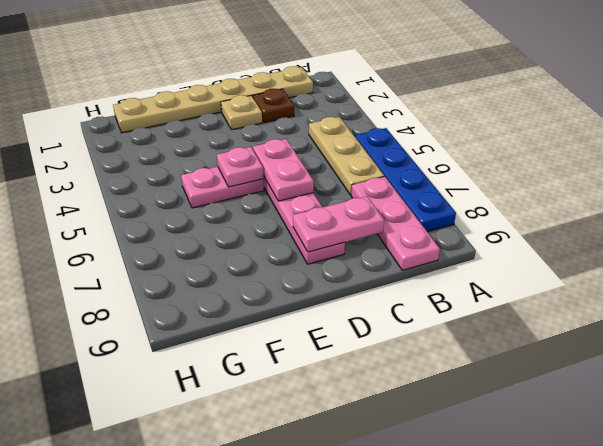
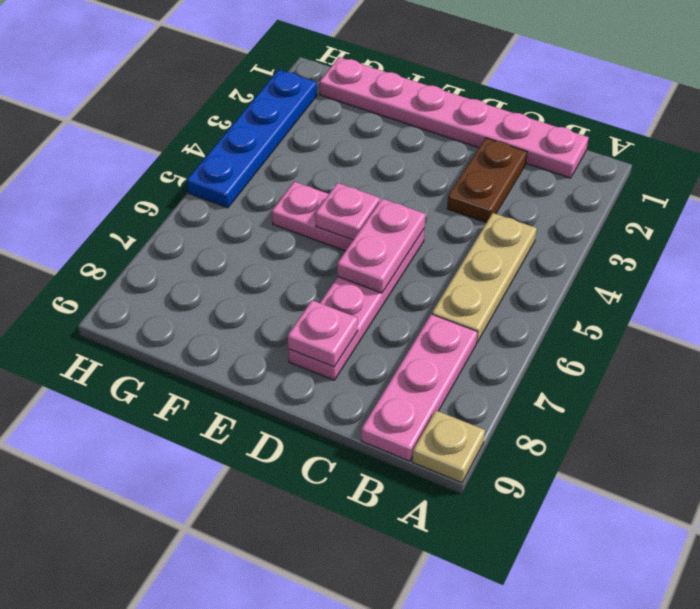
blue plate A5:A8 level 1 -> blue plate H2:H5 level 1
tan plate B1:G1 level 1 -> pink plate B1:G1 level 1
brown plate C2 level 1 -> brown plate C2:C3 level 1
pink plate C8:D8 level 2 -> pink plate D8 level 2
tan plate D2 level 1 -> tan plate A9 level 1

